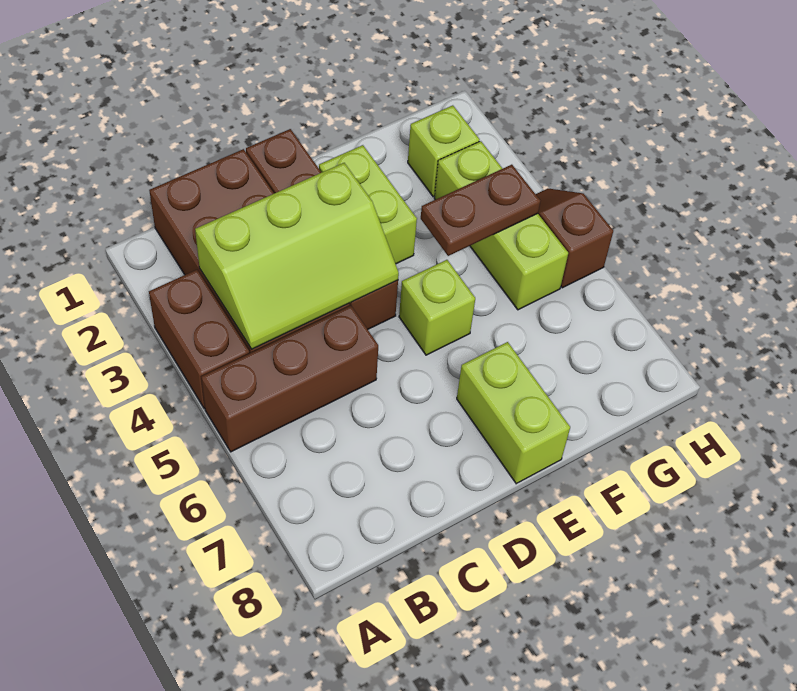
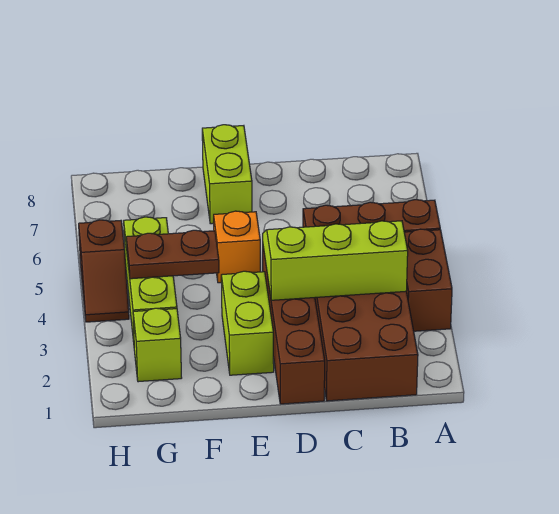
lime brick E5 level 1 -> orange brick E5 level 1

